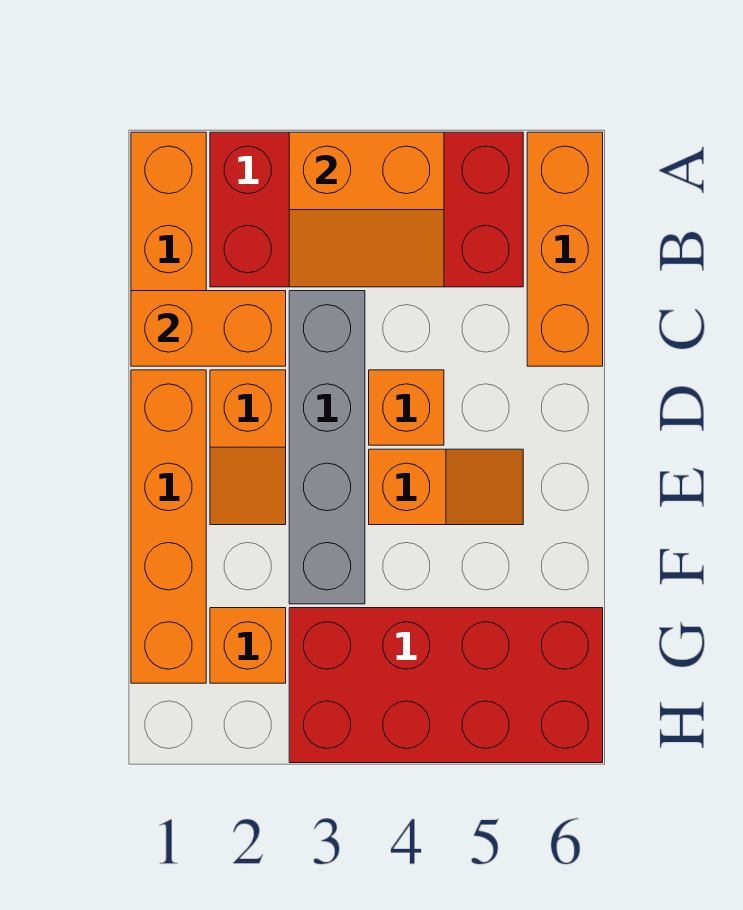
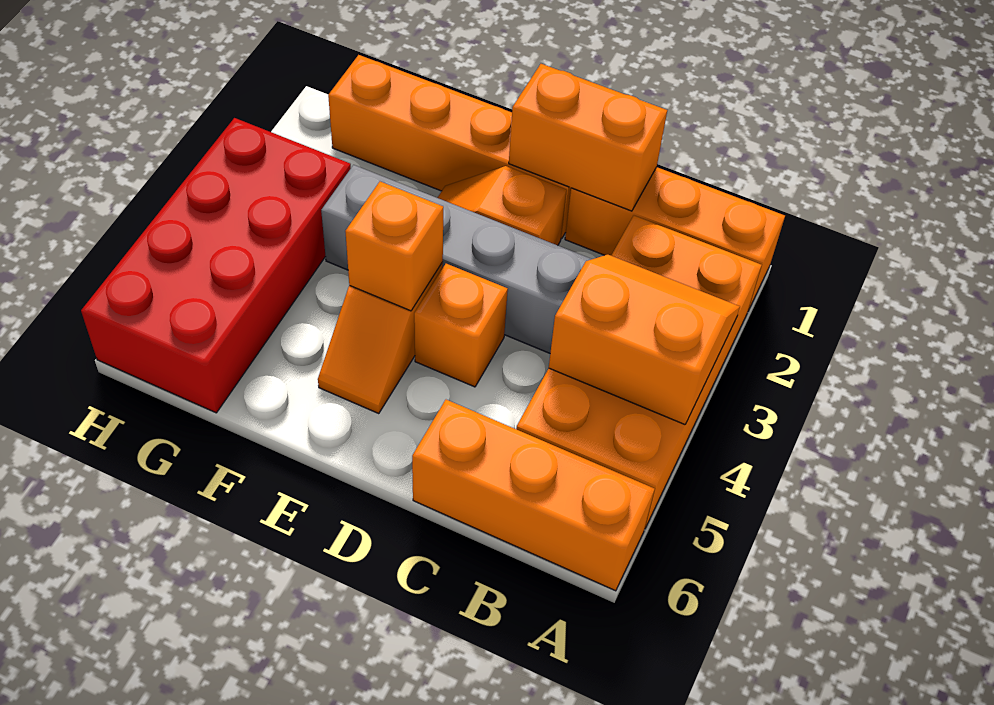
red brick A2:B5 level 1 -> orange brick A2:B5 level 1
orange slope A3:B4 level 2 top A -> orange slope A3:B4 level 2 top 4
orange brick C1:C2 level 2 -> orange brick C1:D1 level 2
orange brick G2 level 1 -> orange brick E4 level 2

